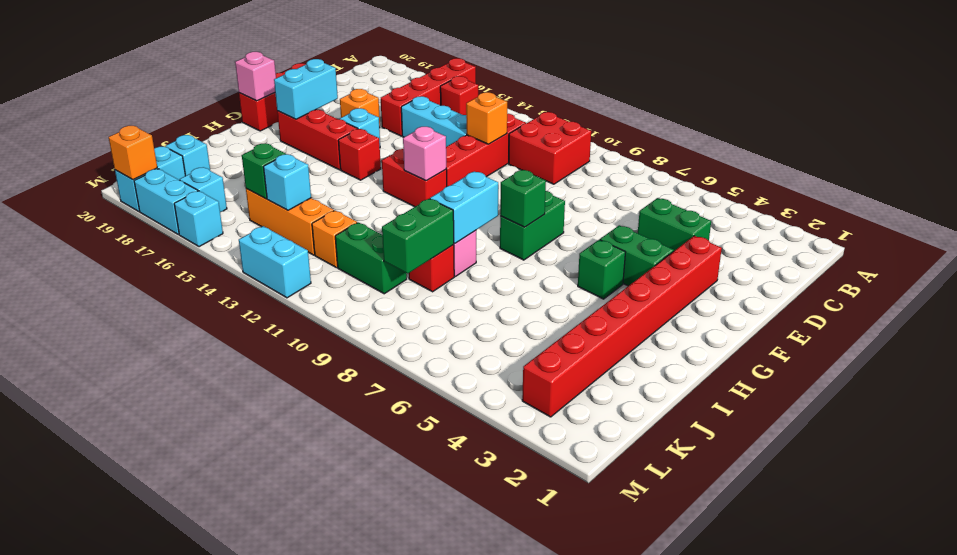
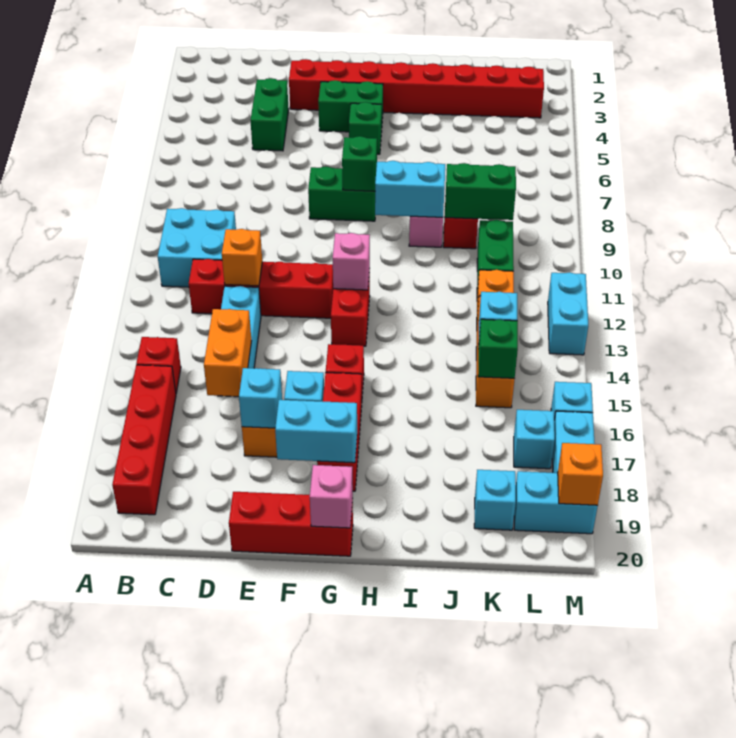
red brick A16:D16 level 1 -> red brick B16:B19 level 1
red brick B10:C11 level 1 -> cyan brick B10:C11 level 1
none -> orange brick D15:D16 level 2
none -> cyan brick E17 level 2
green brick F4:F5 level 1 -> green brick F4:G4 level 1

